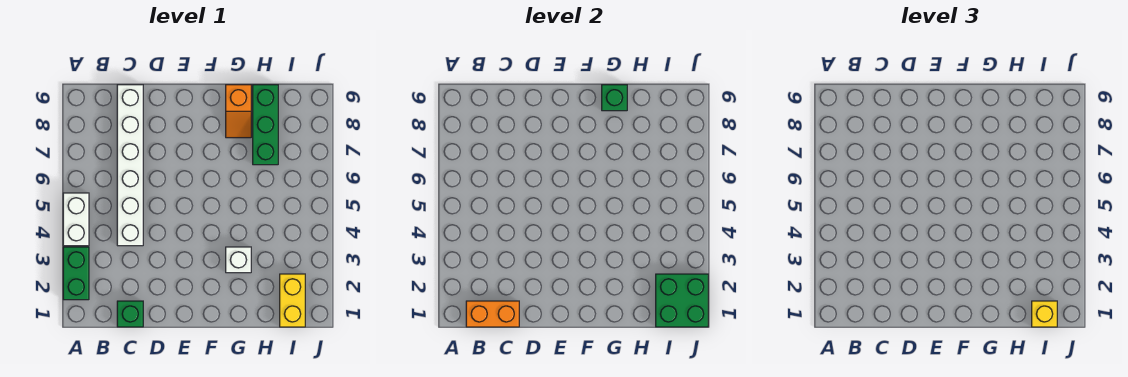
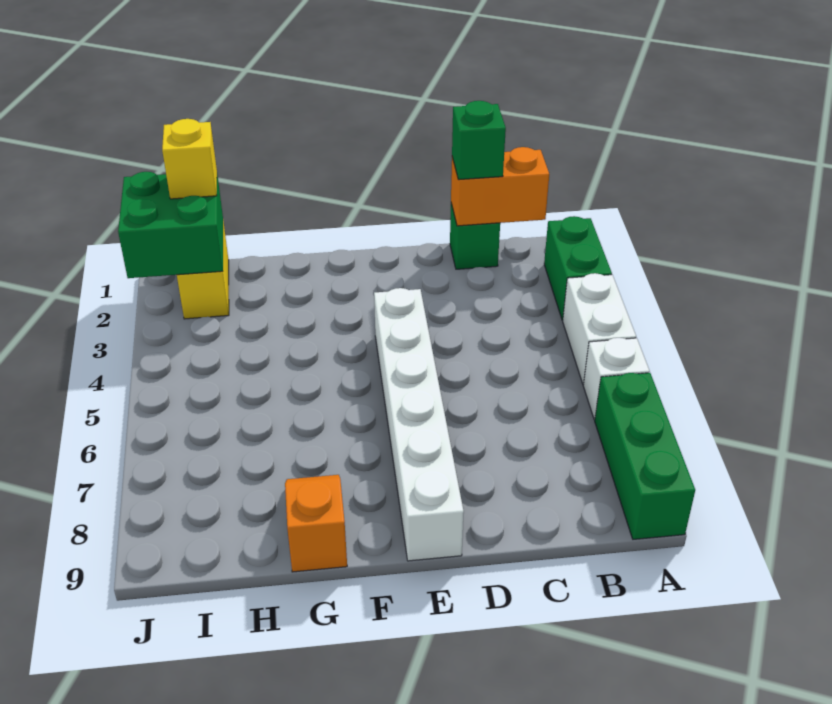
white brick C4:C9 level 1 -> white brick E4:E9 level 1
white brick G3 level 1 -> white brick A6 level 1
green brick G9 level 2 -> green brick C1 level 3
green brick H7:H9 level 1 -> green brick A7:A9 level 1

